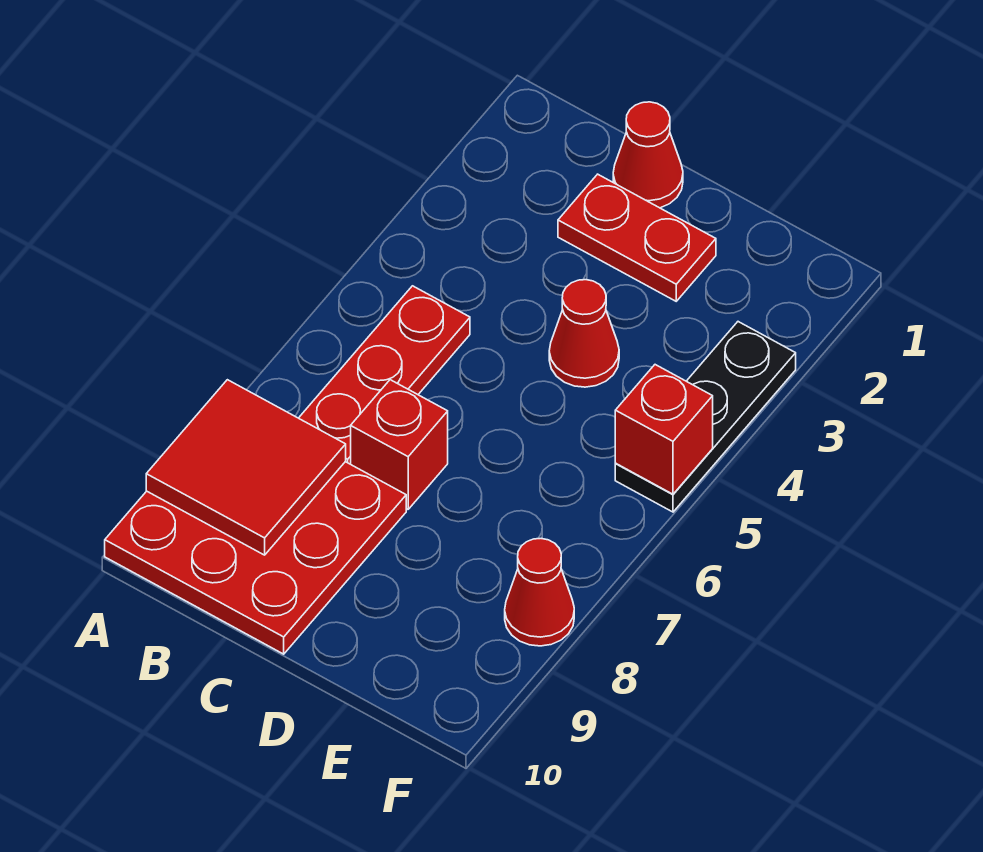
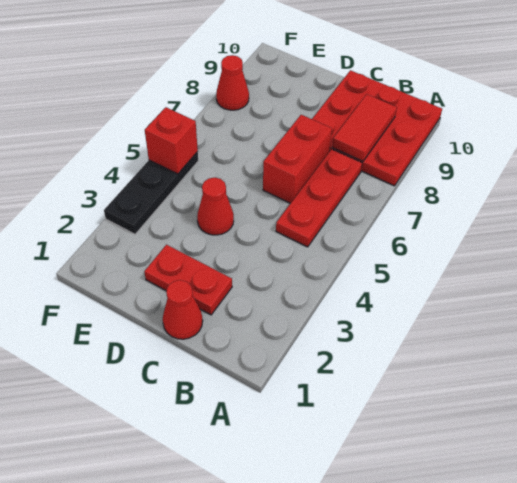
red tile A8:B9 level 2 -> red tile B8:B9 level 2
red brick C7 level 1 -> red brick C6:C7 level 1

